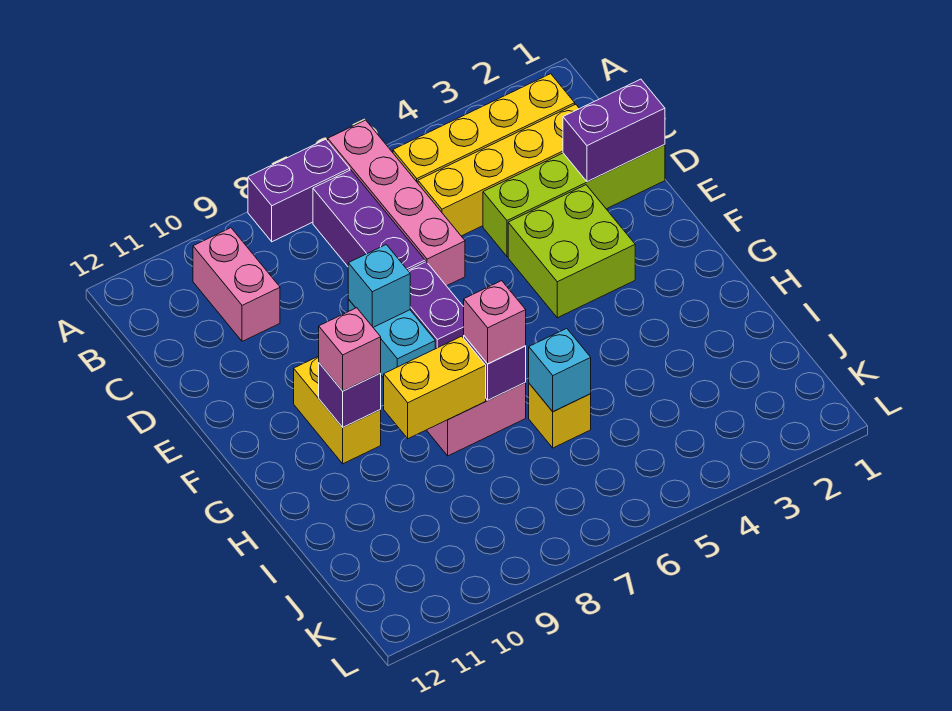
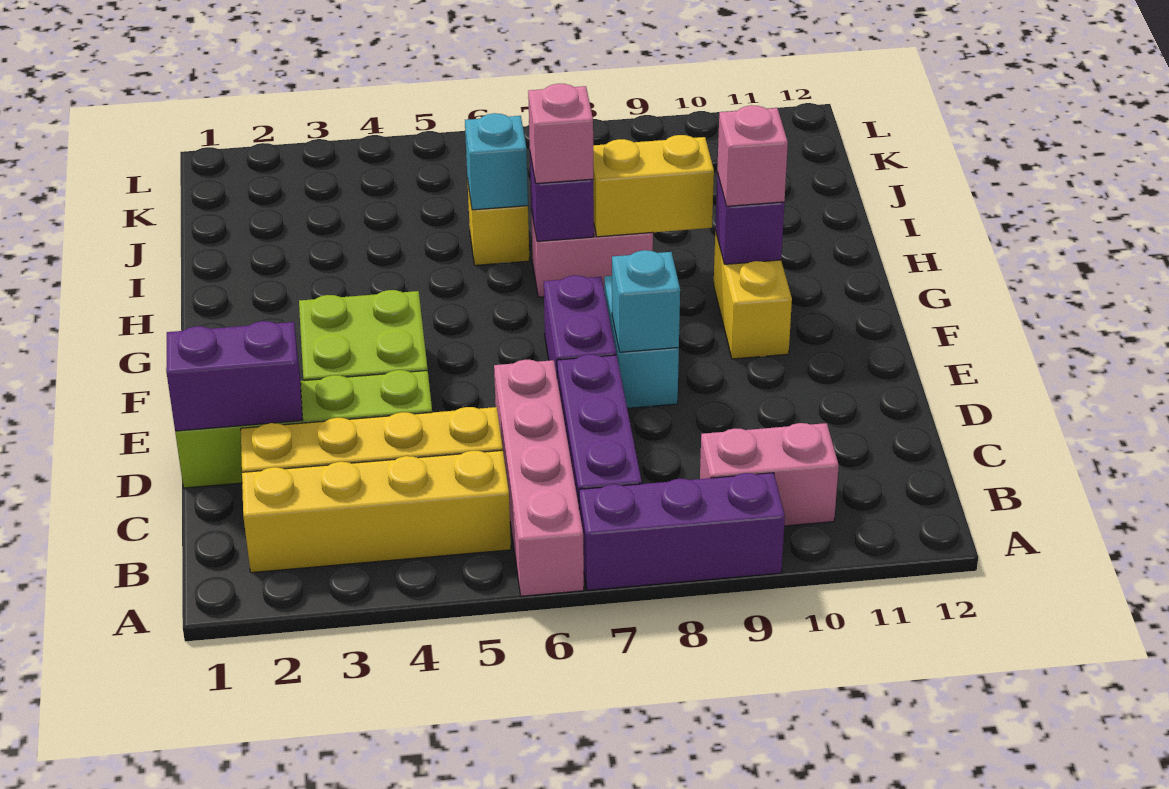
purple brick A7:A8 level 1 -> purple brick A7:A9 level 1
pink brick B10:C10 level 1 -> pink brick B9:B10 level 1

